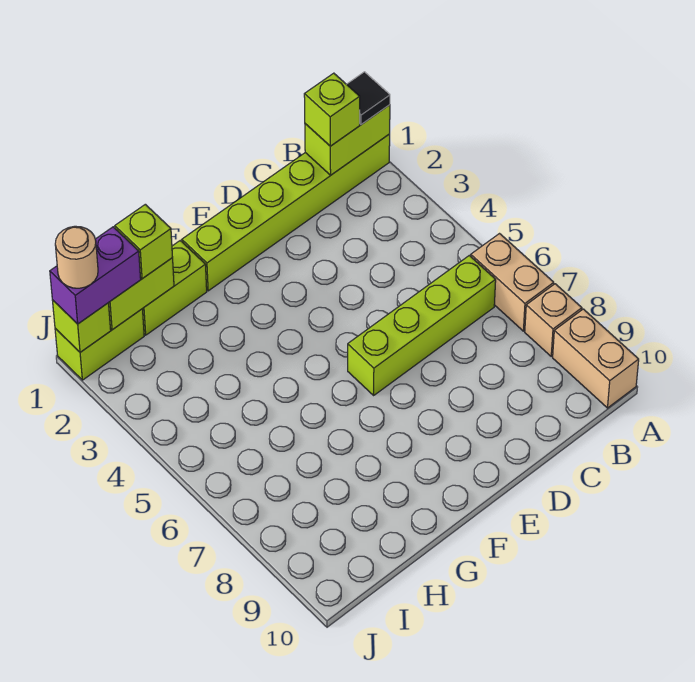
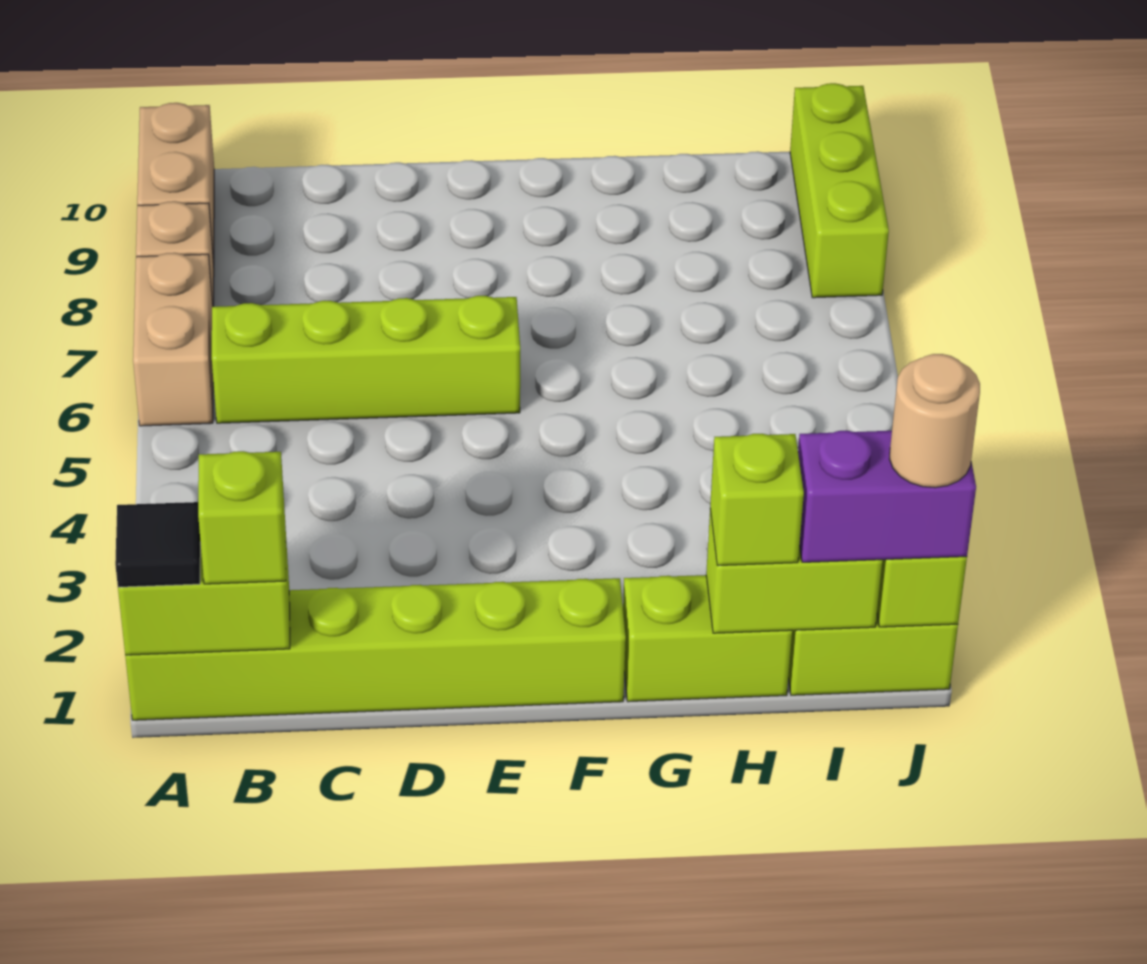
none -> lime brick J8:J10 level 1

